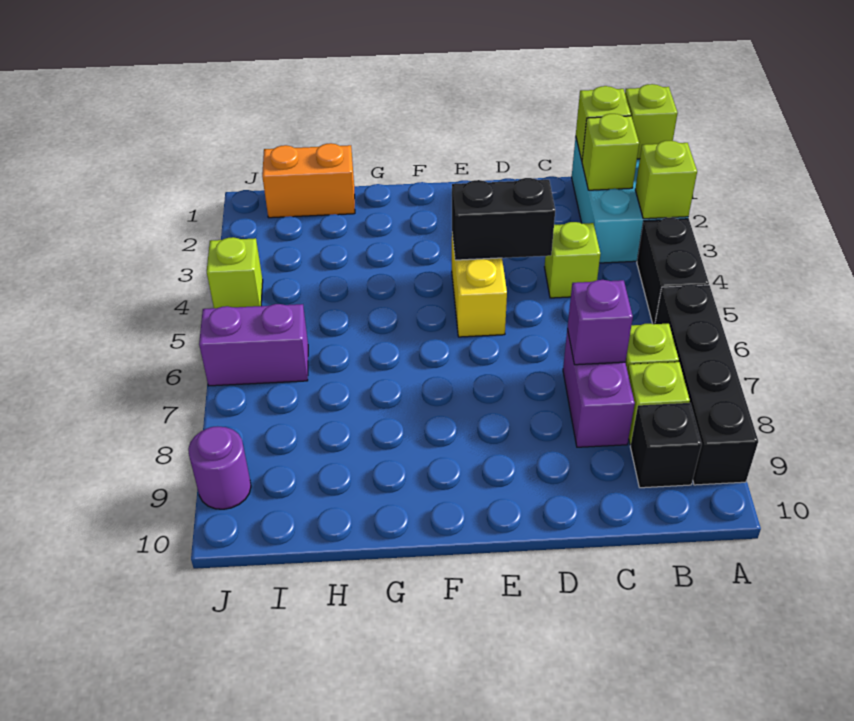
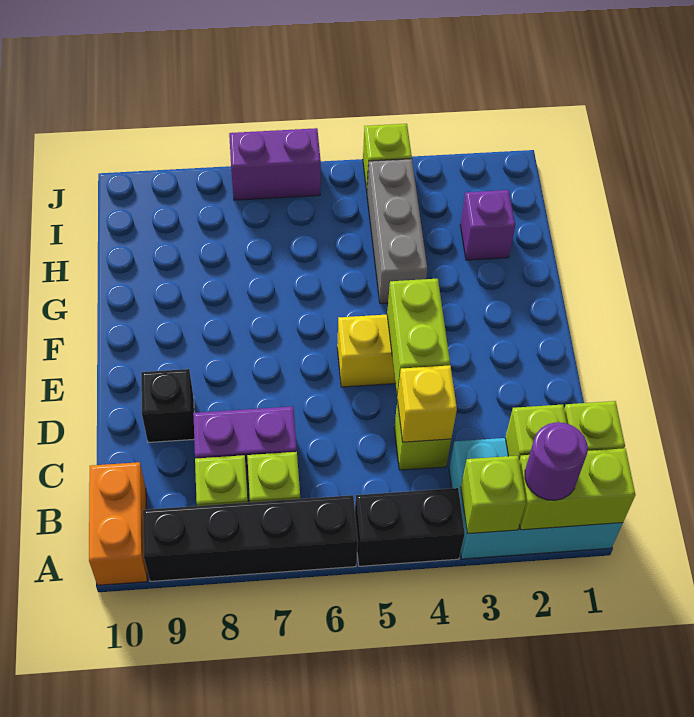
lime brick A1 level 2 -> lime brick A1:A2 level 2
black brick B9 level 1 -> black brick D9 level 1
none -> yellow brick C4 level 2
purple brick C7 level 2 -> purple brick H2 level 1
black brick D4:E4 level 2 -> lime brick D4:E4 level 2
none -> grey brick G4:I4 level 1
orange brick H1:I1 level 1 -> orange brick A10:B10 level 1
purple brick I6:J6 level 1 -> purple brick J6:J7 level 1
purple round brick J9 level 1 -> purple round brick A2 level 3

